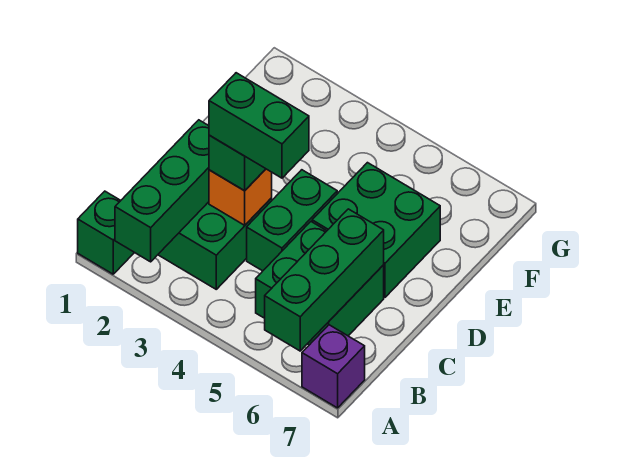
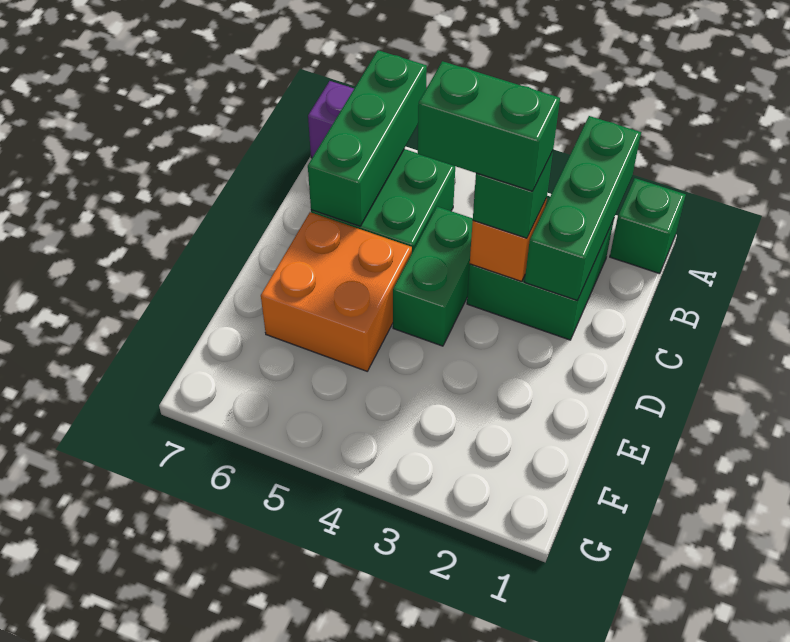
green brick D5:E6 level 1 -> orange brick D5:E6 level 1

